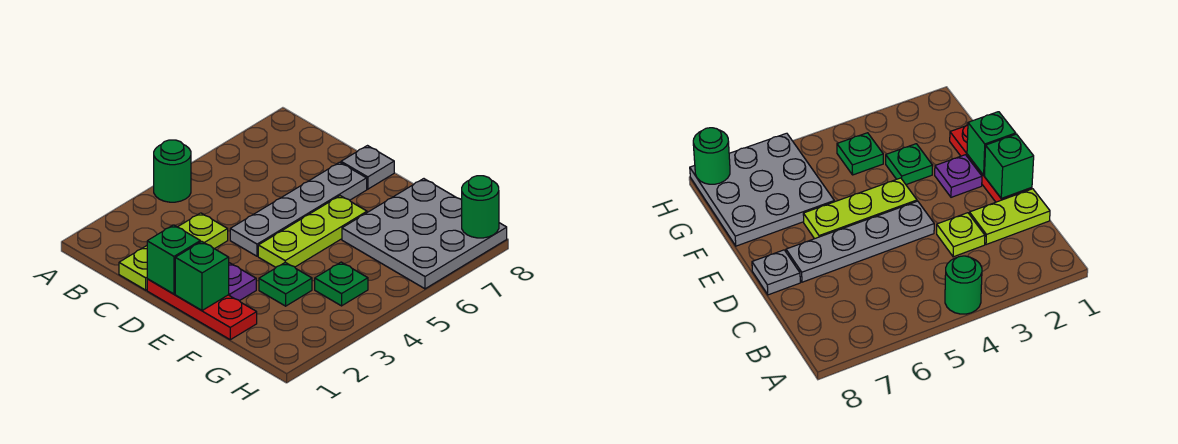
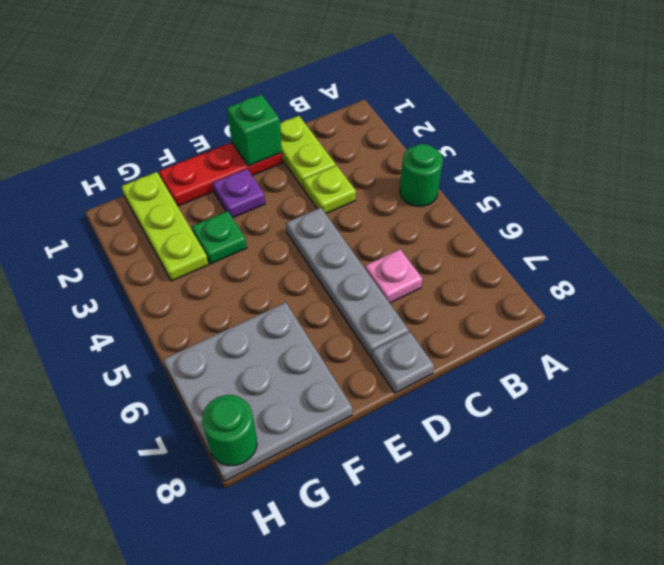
none -> pink plate C6 level 1
green brick E1 level 2 -> none
lime plate E4:E6 level 1 -> lime plate G1:G3 level 1
green plate G4 level 1 -> none

